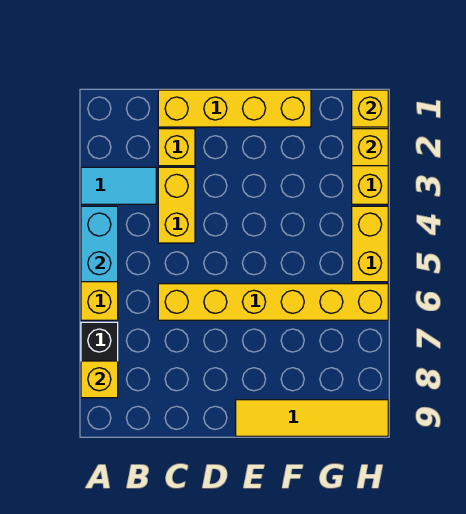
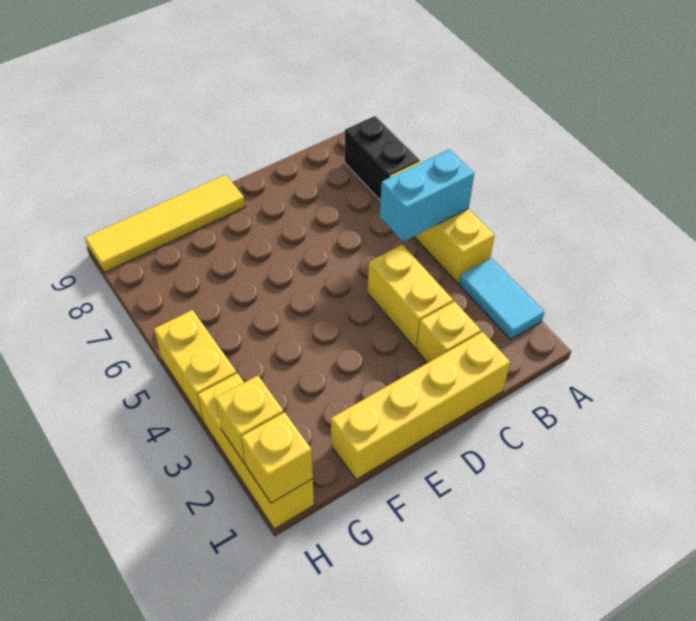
cyan tile A3:B3 level 1 -> cyan tile A2:A3 level 1
cyan brick A4:A5 level 2 -> cyan brick A5:B5 level 2
yellow brick A8 level 2 -> none
yellow brick C6:H6 level 1 -> none

